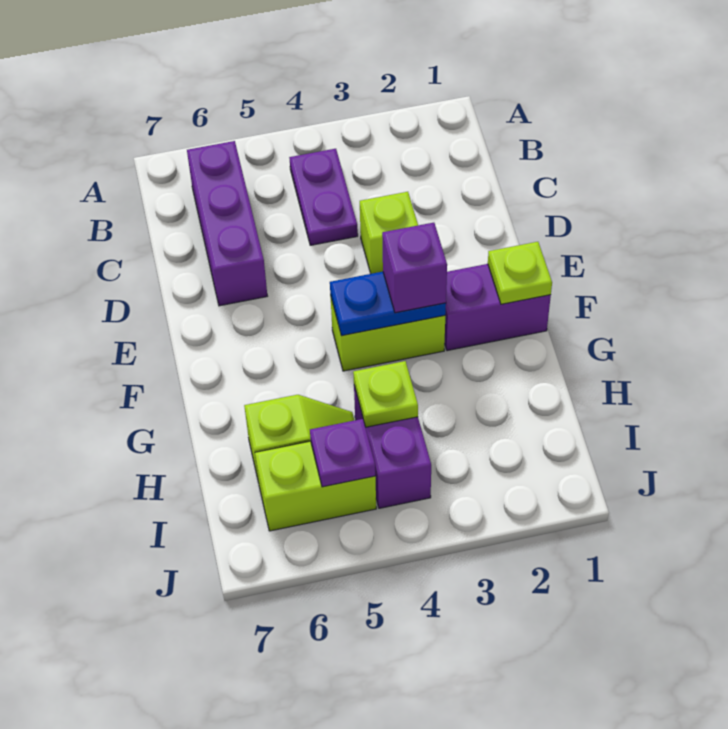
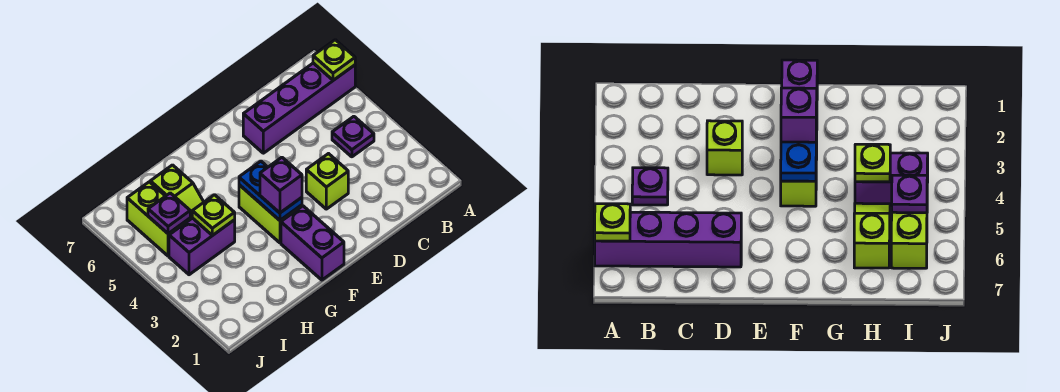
purple plate B4:C4 level 1 -> purple plate B4 level 1
purple brick B6:D6 level 1 -> purple brick A6:D6 level 1
lime plate F1 level 2 -> lime plate A6 level 2

